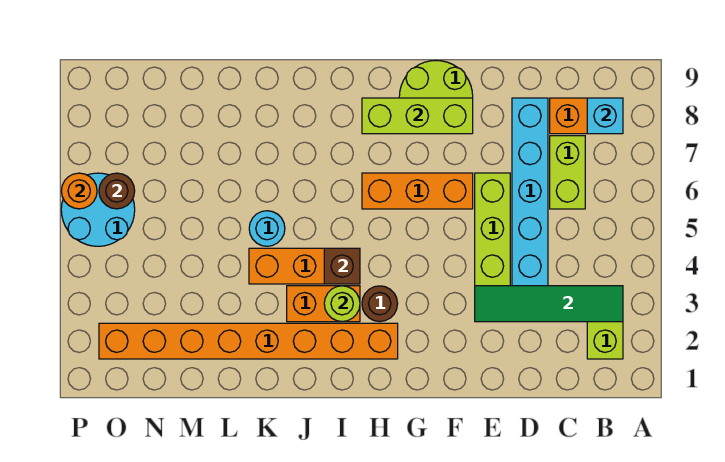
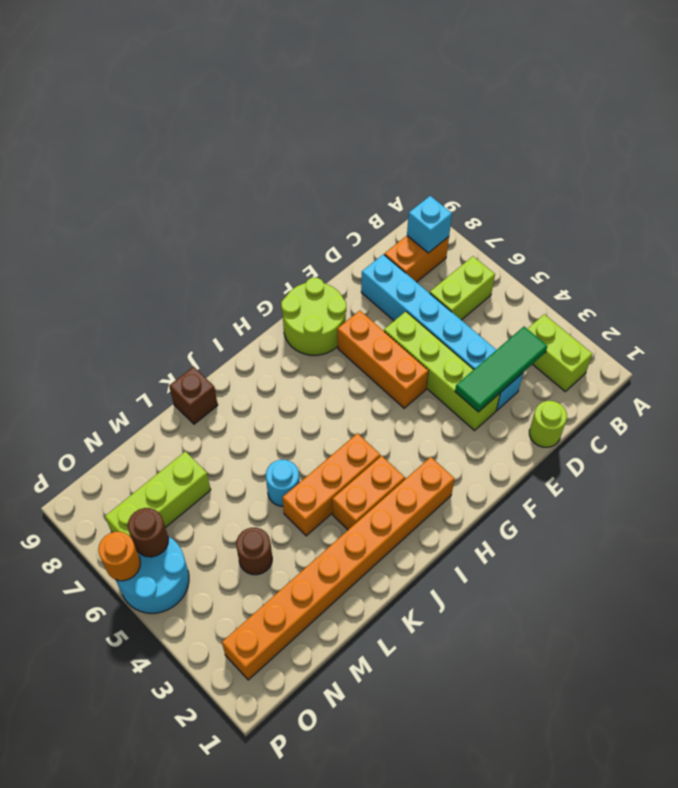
green tile B3:E3 level 2 -> green tile C3:E3 level 2
lime brick C6:C7 level 1 -> lime brick B6:C6 level 1
orange brick F6:H6 level 1 -> orange brick F5:F7 level 1
lime brick F8:H8 level 2 -> lime brick M7:O7 level 1
brown round brick H3 level 1 -> brown round brick M4 level 1
lime round brick I3 level 2 -> lime round brick D1 level 1
brown brick I4 level 2 -> brown brick K9 level 1

